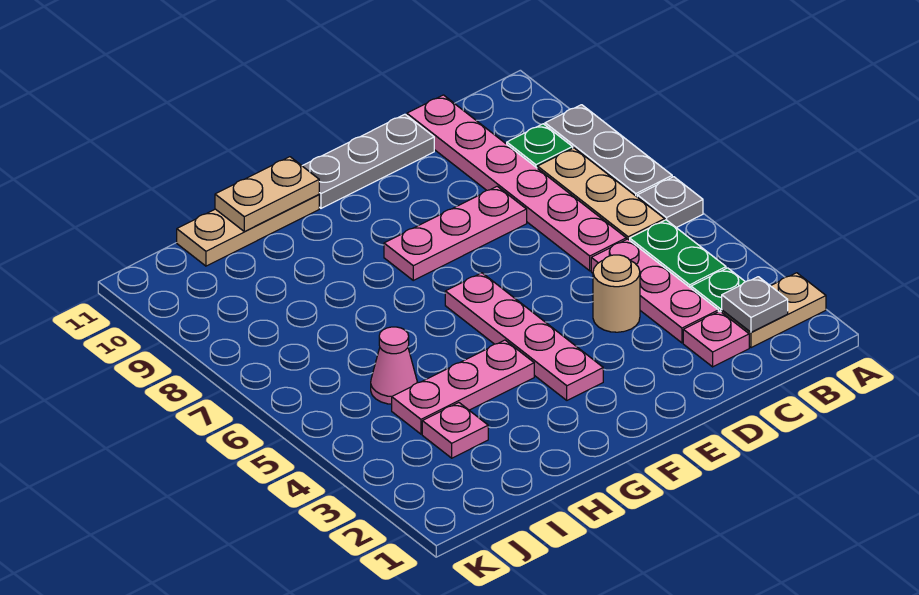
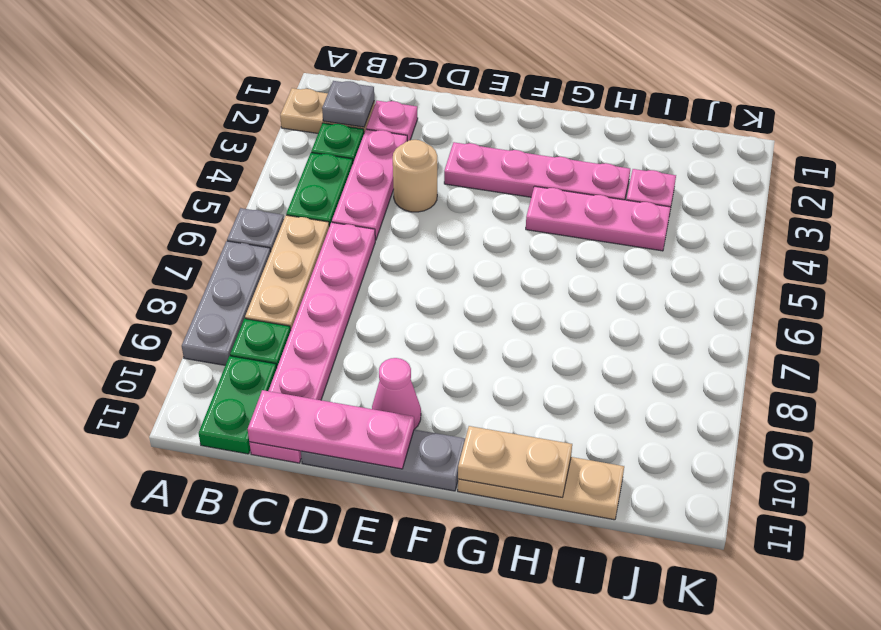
none -> green plate B10:B11 level 1
pink plate D8:F8 level 1 -> pink plate C11:E11 level 2
pink plate F3:F6 level 1 -> pink plate E3:H3 level 1
pink cone I5 level 1 -> pink cone E10 level 1

